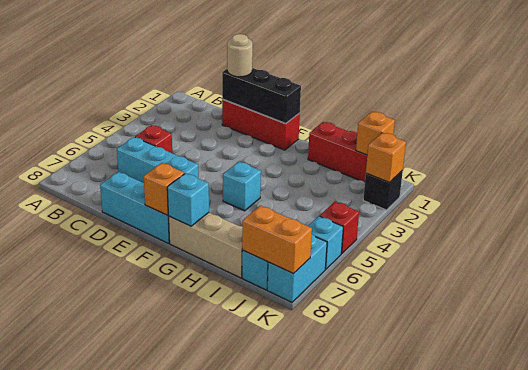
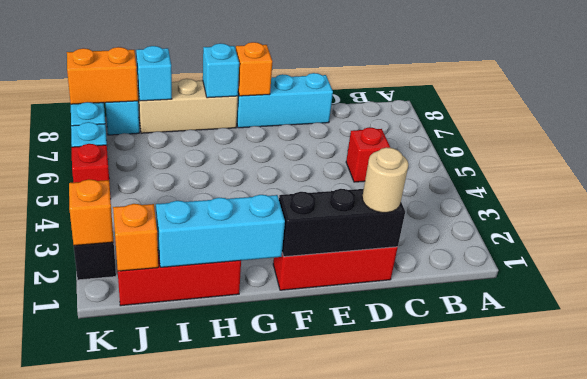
cyan brick C6:E6 level 1 -> cyan brick G1:I1 level 2
cyan brick G5 level 1 -> cyan brick I8 level 2

